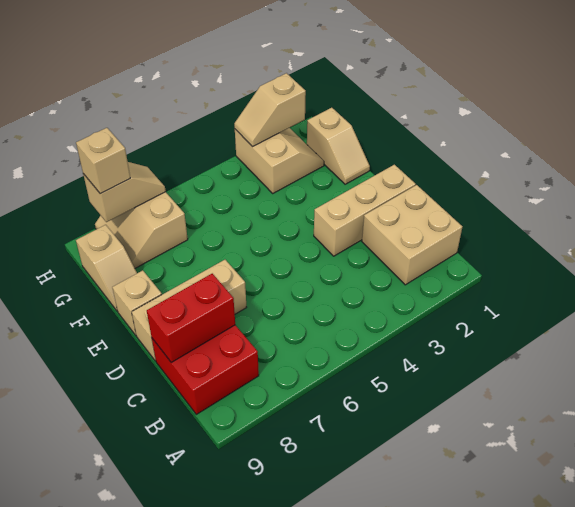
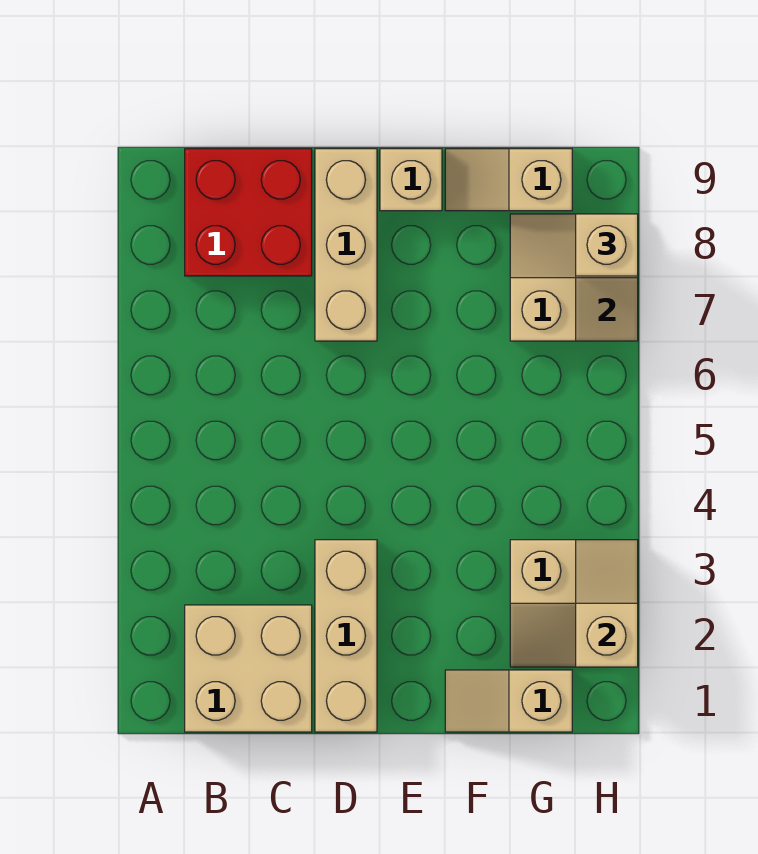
red brick C8:C9 level 2 -> none

